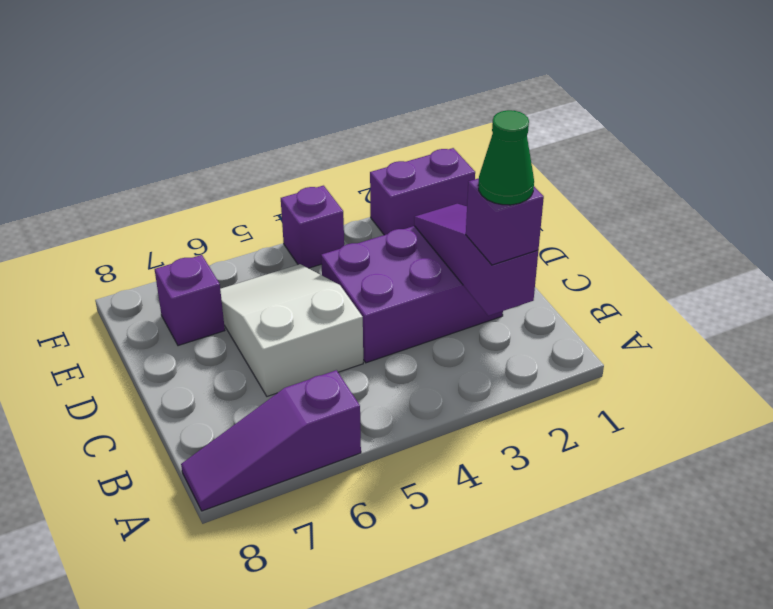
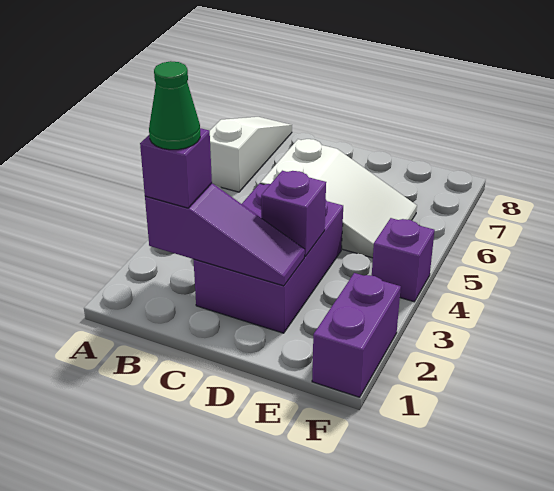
purple slope A6:A8 level 1 top 6 -> white slope A6:A8 level 1 top 6
purple brick E7 level 1 -> purple brick D3 level 2

